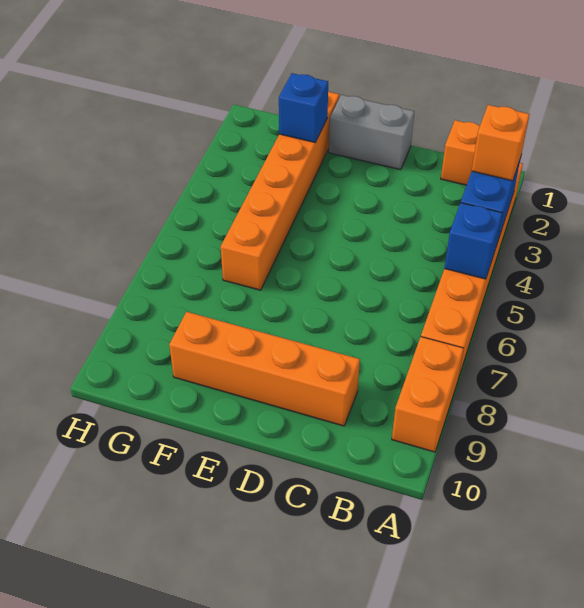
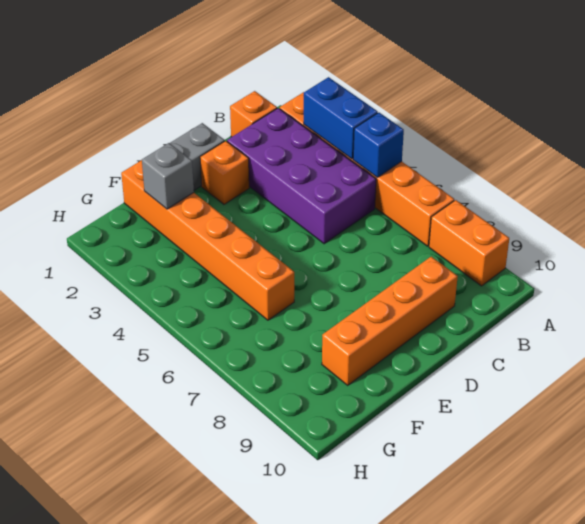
orange brick A3 level 3 -> orange brick D2 level 1
none -> purple brick B2:C5 level 1
blue brick F2 level 2 -> grey brick F2 level 2

